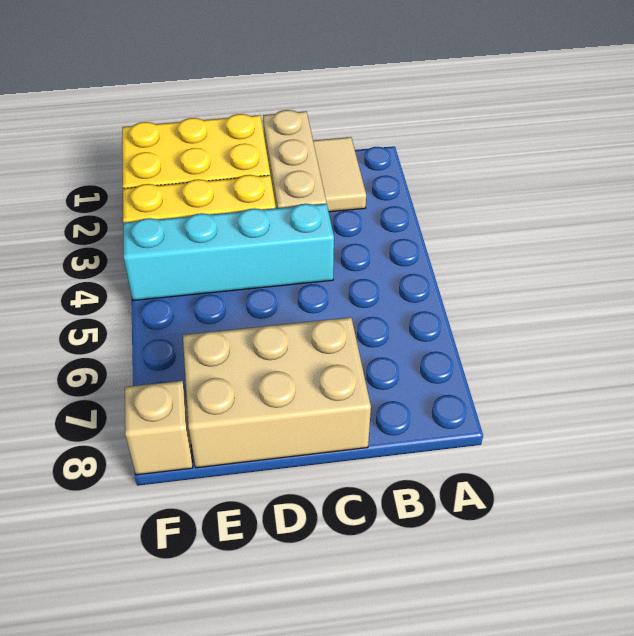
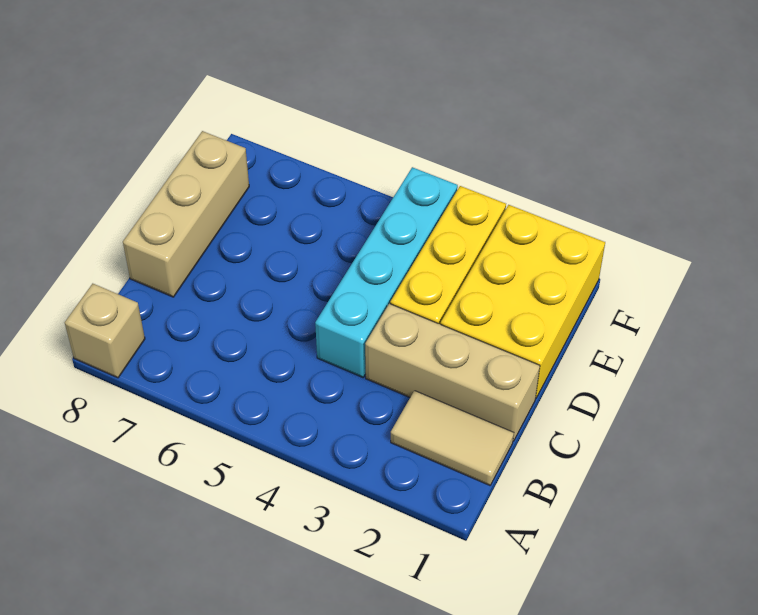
tan brick C7:E8 level 1 -> tan brick C8:E8 level 1
tan brick F8 level 1 -> tan brick A8 level 1

